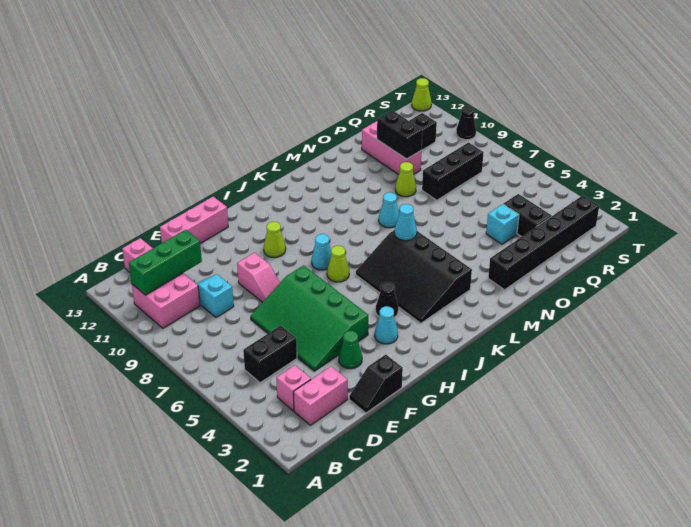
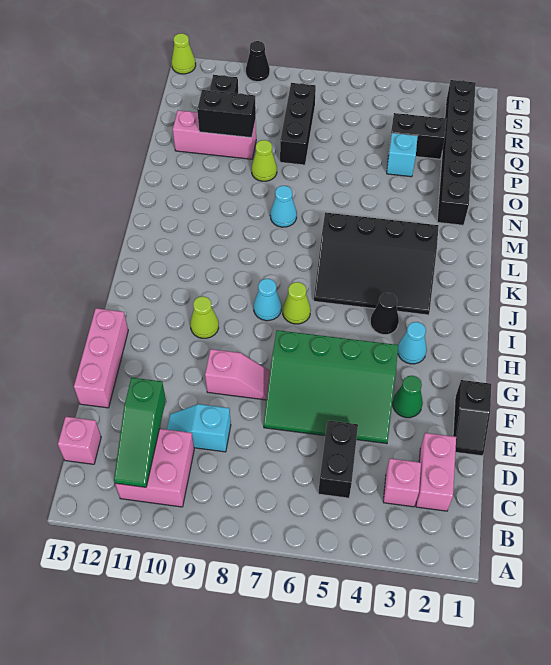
green brick B11:D11 level 2 -> green slope B11:D11 level 2 top D
cyan cone L6 level 2 -> none

